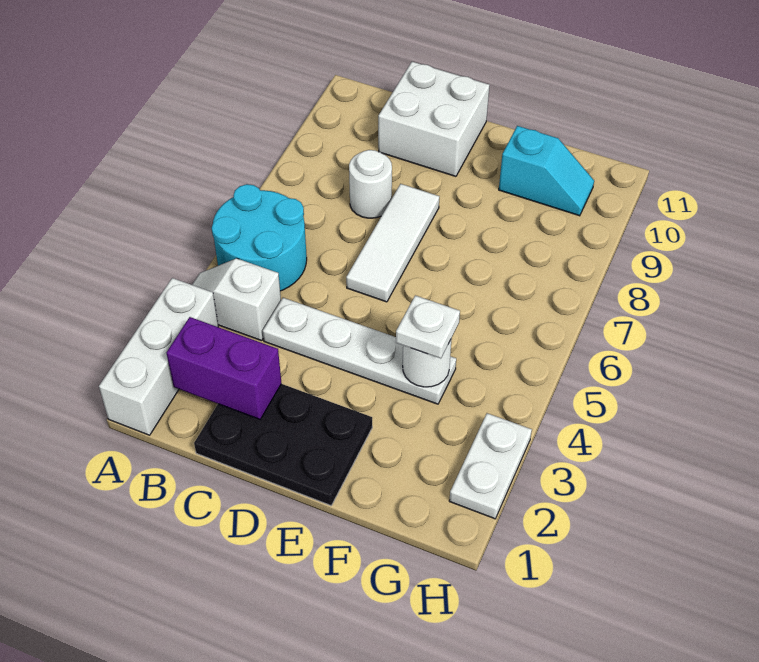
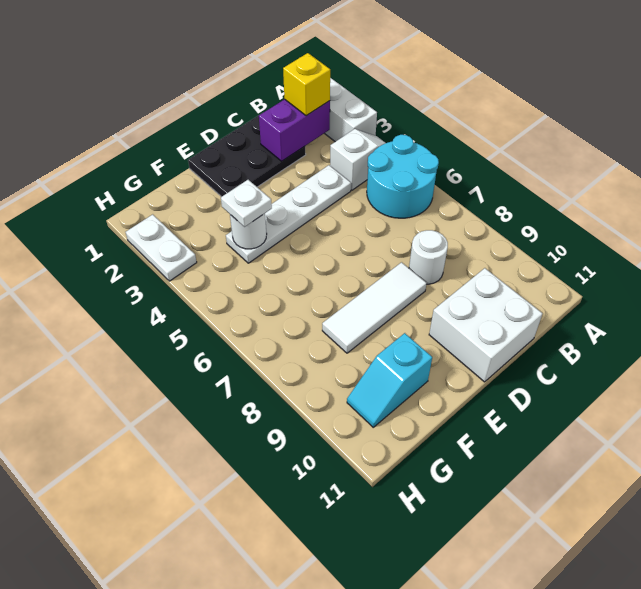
none -> yellow brick B2 level 3
white tile D6:D8 level 1 -> white tile D8:F8 level 1

